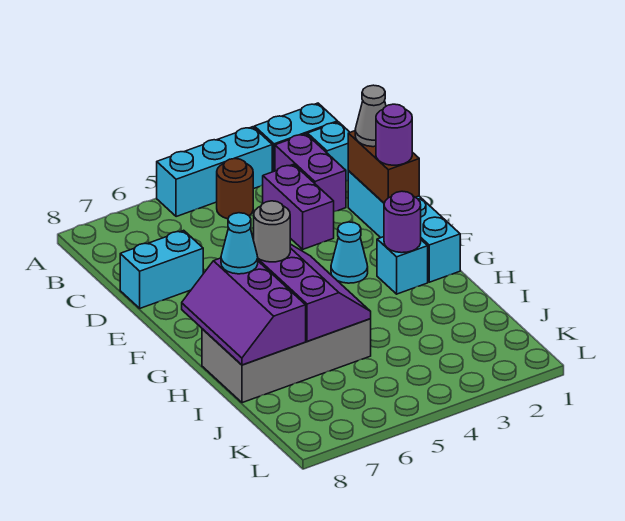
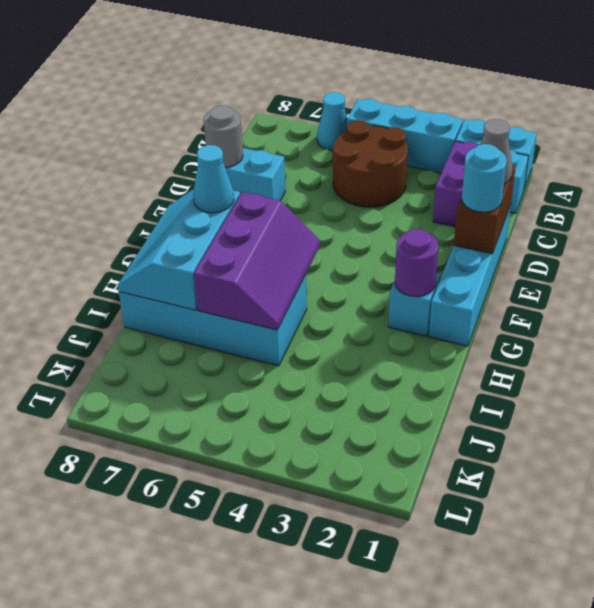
brown round brick B4 level 1 -> brown round brick B4:C5 level 1
purple brick C3:D3 level 1 -> none
purple round brick E1 level 3 -> cyan round brick E1 level 3
cyan cone F3 level 1 -> cyan cone A6 level 1
grey round brick G6 level 3 -> grey round brick D8 level 2
purple slope G7:I8 level 2 top 7 -> cyan slope G7:I8 level 2 top 7
grey brick H5:I8 level 1 -> cyan brick H5:I8 level 1

